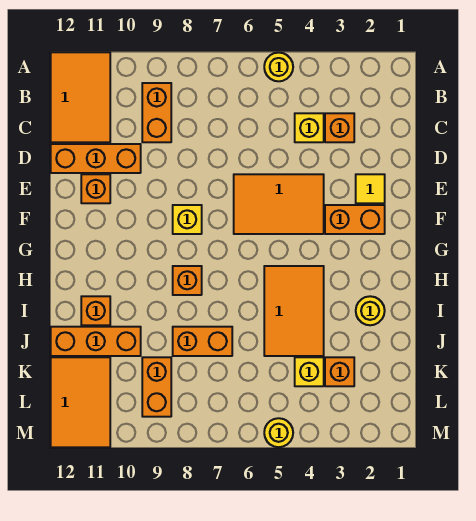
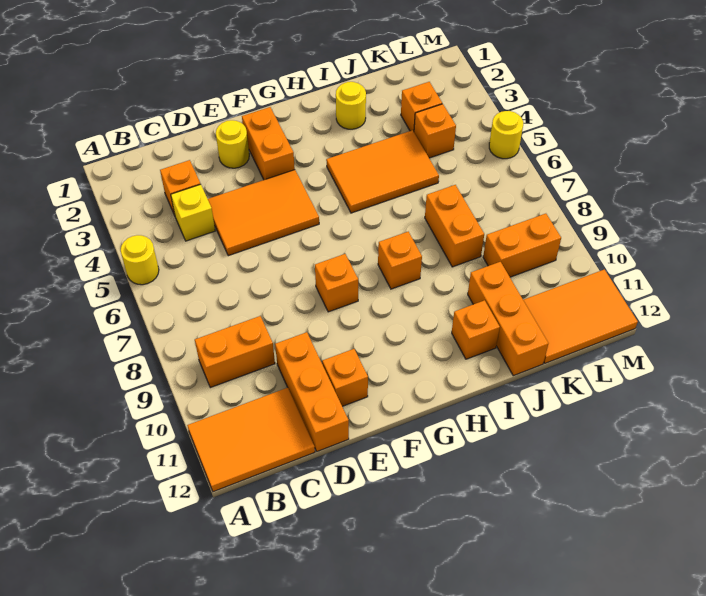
yellow tile E2 level 1 -> yellow round brick E2 level 1
orange tile E4:F6 level 1 -> orange tile D4:F5 level 1
yellow brick F8 level 1 -> orange brick F8 level 1
yellow brick K4 level 1 -> orange brick K4 level 1

